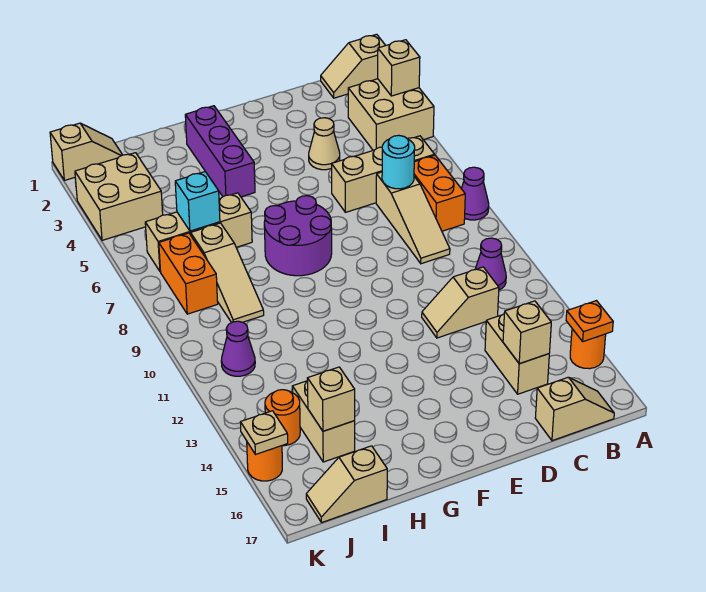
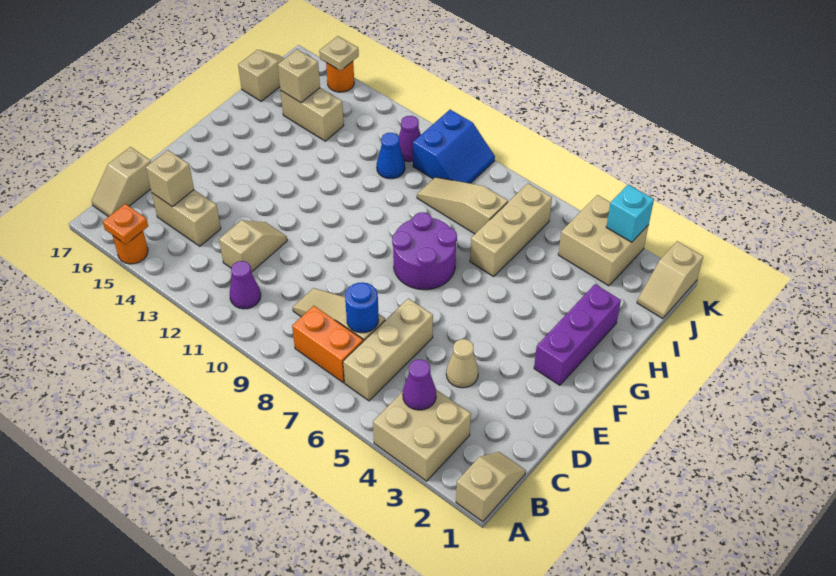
tan brick A3 level 2 -> none
purple cone A8 level 1 -> purple cone B4 level 2
cyan round brick C7 level 2 -> blue round brick C7 level 2
purple brick G2:G4 level 1 -> purple brick F2:H2 level 1
cyan brick I6 level 2 -> cyan brick K3 level 2
none -> blue cone I11 level 1
orange brick J7:J8 level 1 -> none
none -> blue slope J9:K10 level 1 top 10
orange round brick J14 level 1 -> none

